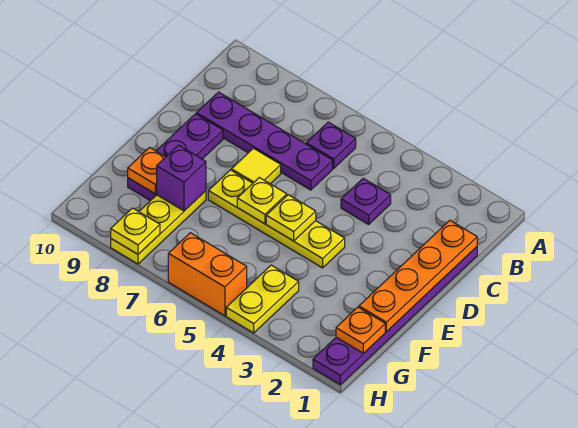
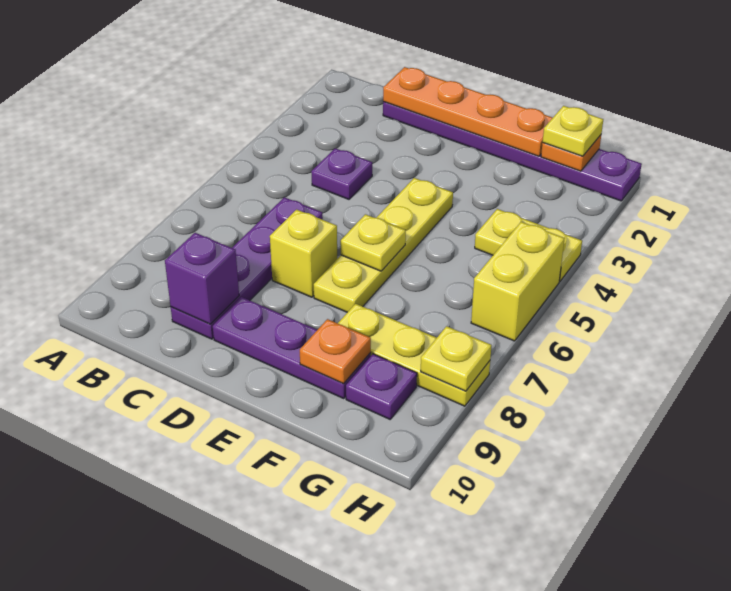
purple plate B6 level 1 -> purple plate G9 level 1
yellow tile D7 level 1 -> yellow brick D7 level 1
yellow plate E5 level 2 -> yellow plate G1 level 3
purple brick F8 level 2 -> purple brick C9 level 2
orange brick H5:H6 level 1 -> yellow brick H5:H6 level 1

